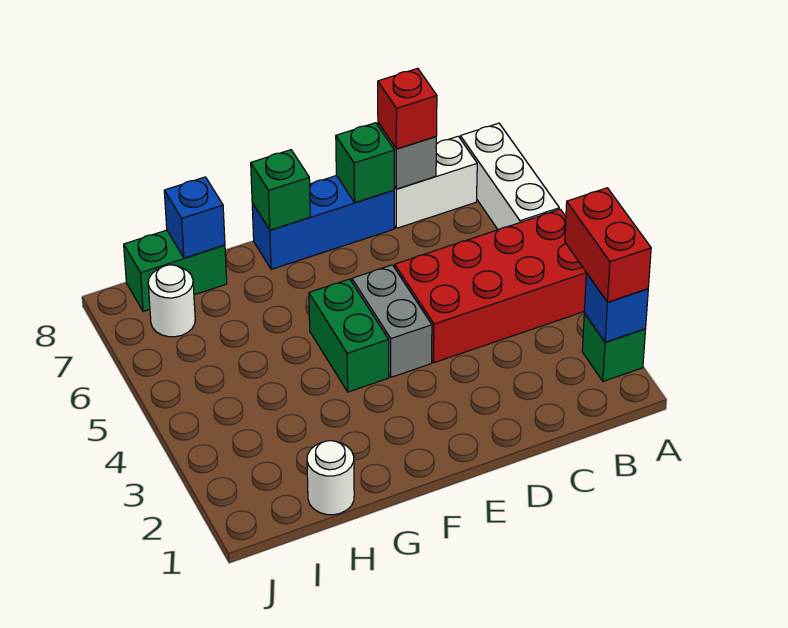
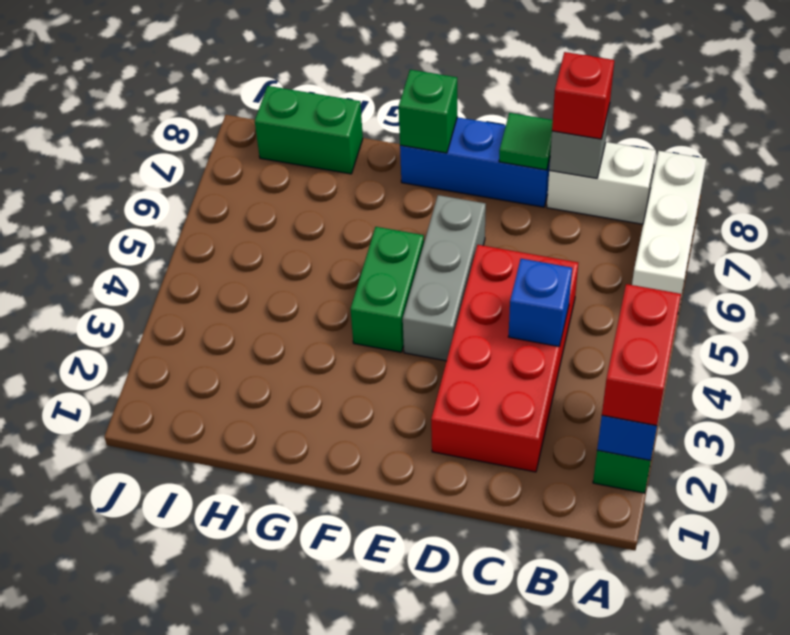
red brick A4:D5 level 1 -> red brick C2:D5 level 1
green brick D8 level 2 -> green tile D8 level 2
grey brick E4:E5 level 1 -> grey brick E4:E6 level 1
white round brick H1 level 1 -> none
blue brick H8 level 2 -> blue brick C4 level 2
white round brick I7 level 1 -> none

